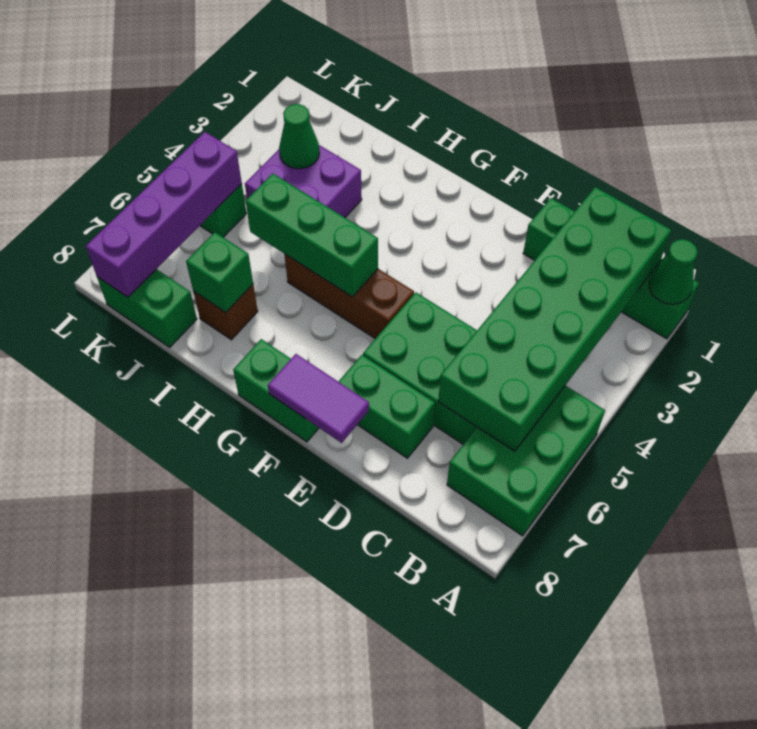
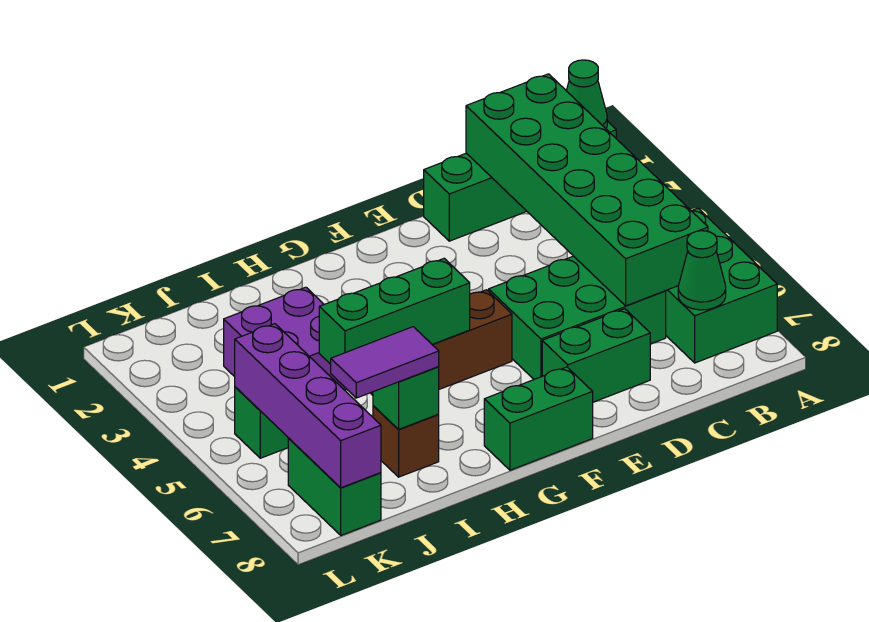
purple tile E8:F8 level 2 -> purple tile I7:J7 level 3
green cone J3 level 2 -> green cone B7 level 2
green brick J8:K8 level 1 -> green brick K7:K8 level 1

